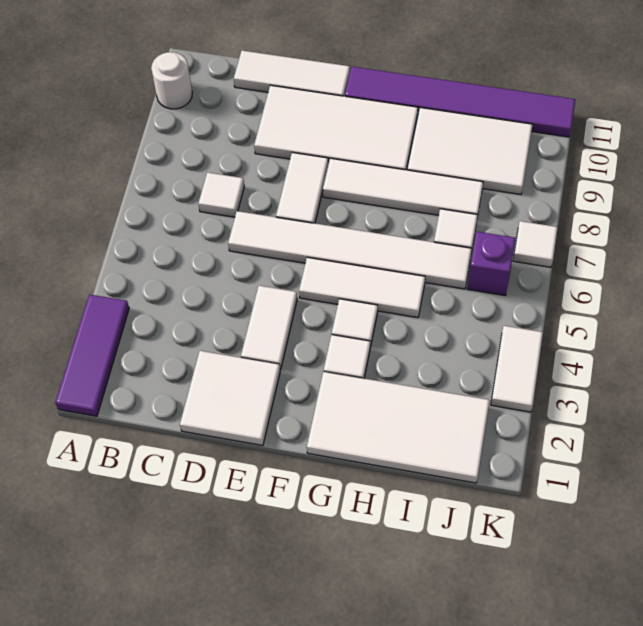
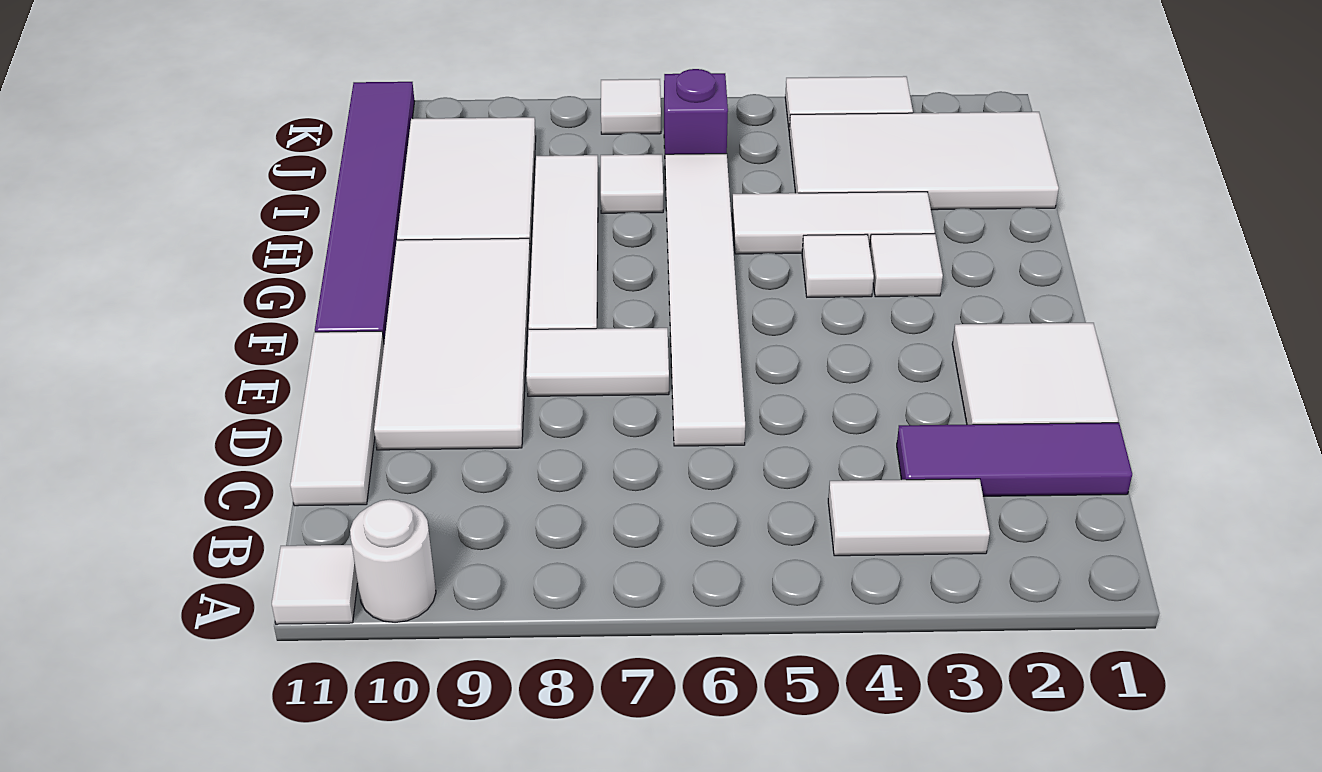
purple tile A1:A3 level 1 -> purple tile C1:C3 level 1
white tile C7 level 1 -> white tile A11 level 1
white tile E3:E4 level 1 -> white tile B3:B4 level 1
white tile F5:H5 level 1 -> white tile H3:H5 level 1
white tile G1:J2 level 1 -> white tile I1:J4 level 1

